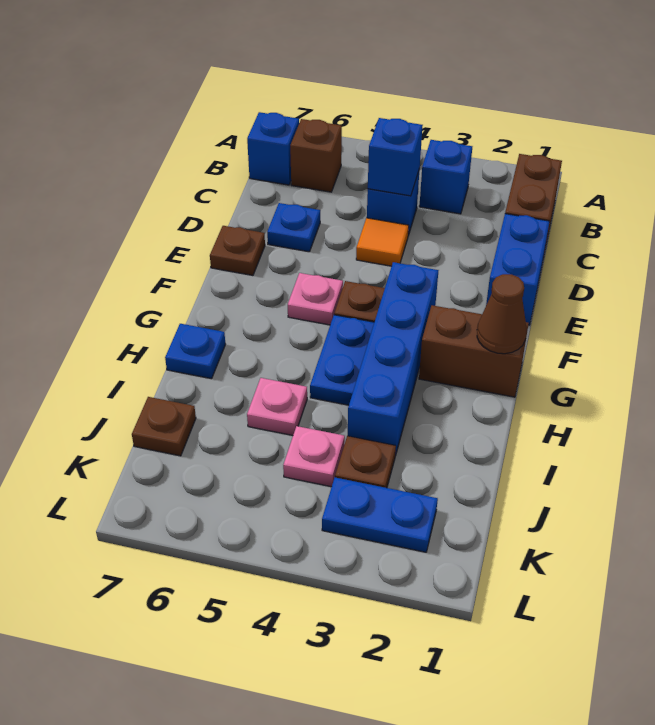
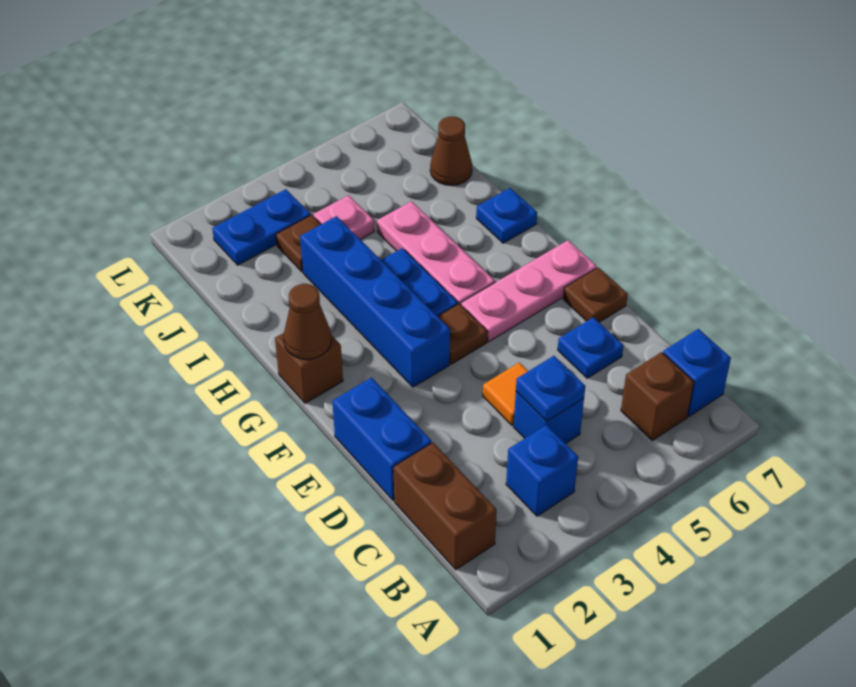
blue brick C4 level 2 -> blue plate C4 level 2
pink plate F5 level 1 -> pink plate F5:F7 level 1
brown brick G1:G2 level 1 -> brown brick G1 level 1
pink plate I5 level 1 -> pink plate G5:I5 level 1
brown plate J7 level 1 -> brown cone J7 level 1

